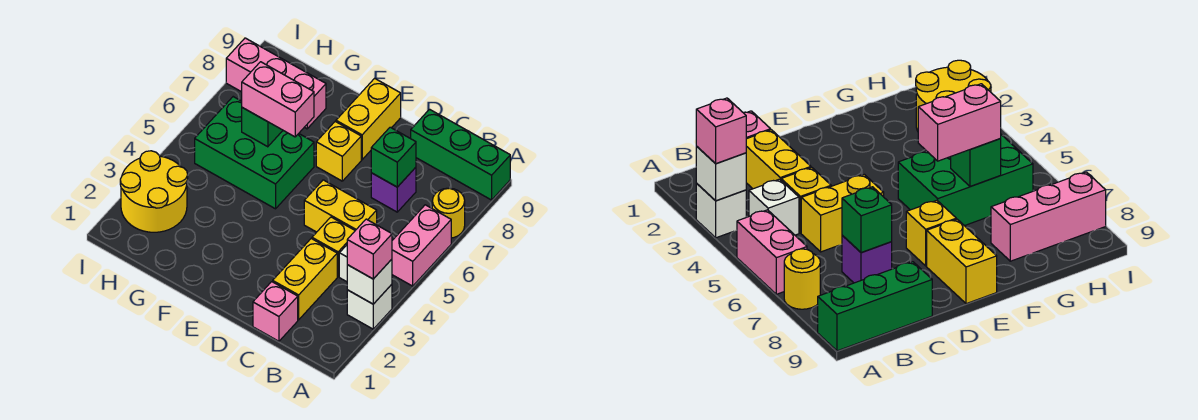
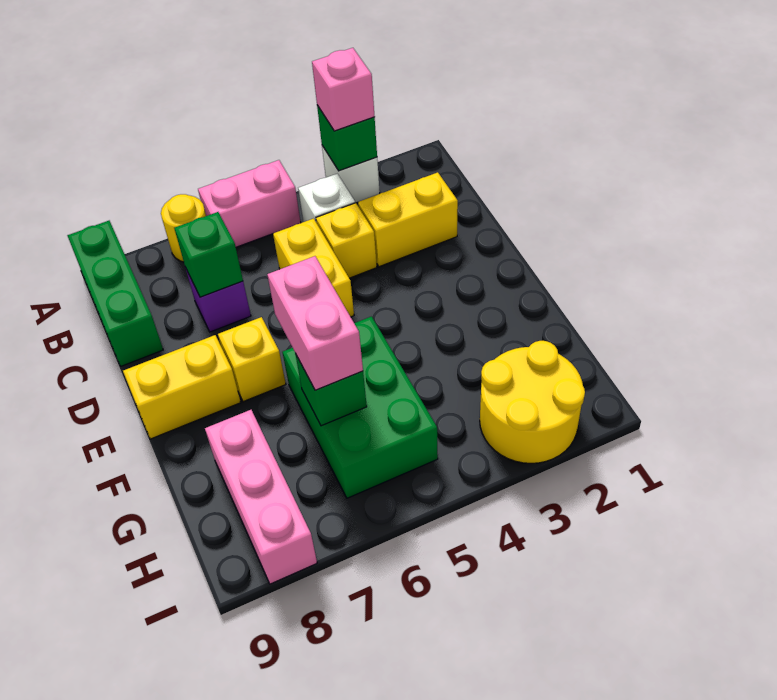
white brick A3 level 2 -> green brick A3 level 2
pink brick C1 level 1 -> none

